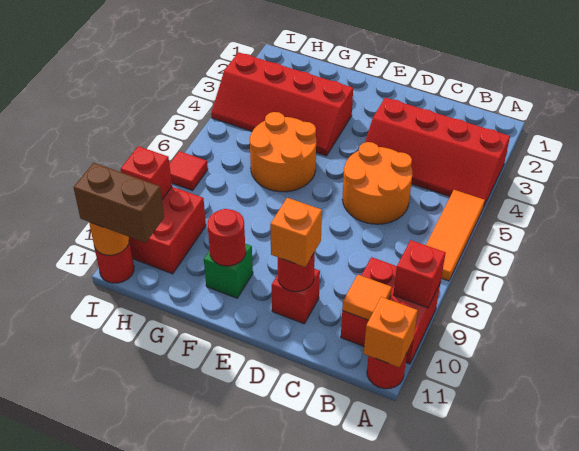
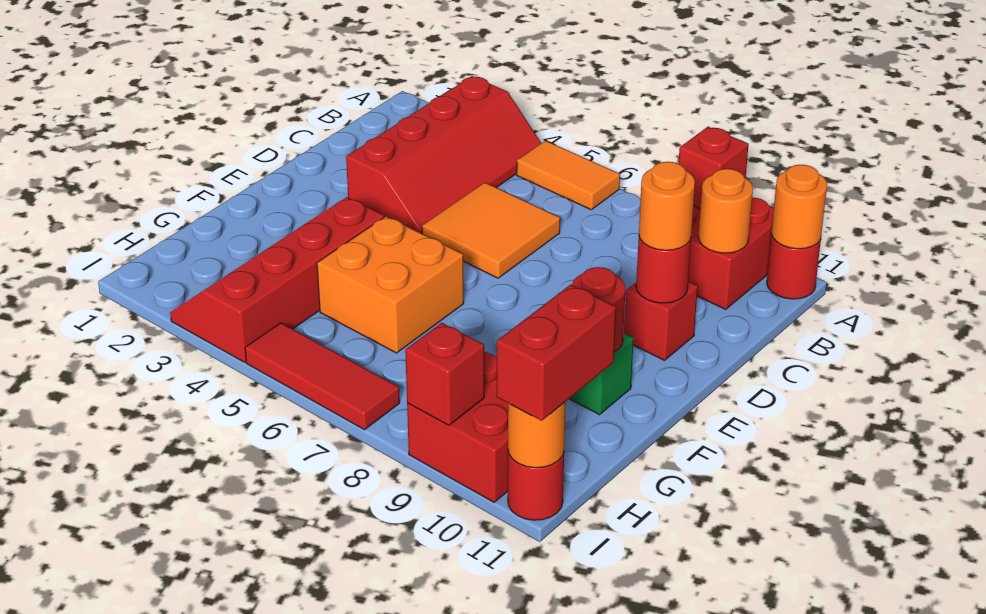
orange tile A5:A7 level 1 -> orange tile A5:A6 level 1
orange brick A11 level 2 -> orange round brick A11 level 2
orange tile B10 level 2 -> orange round brick B10 level 2
orange round brick C5:D6 level 1 -> orange tile C5:D6 level 1
orange brick D10 level 3 -> orange round brick D10 level 3
red slope F3:I4 level 1 top 3 -> red slope F3:I4 level 1 top 4
orange round brick F5:G6 level 1 -> orange brick F5:G6 level 1
brown brick H11:I11 level 3 -> red brick H11:I11 level 3
red tile I7 level 1 -> red tile I5:I7 level 1

